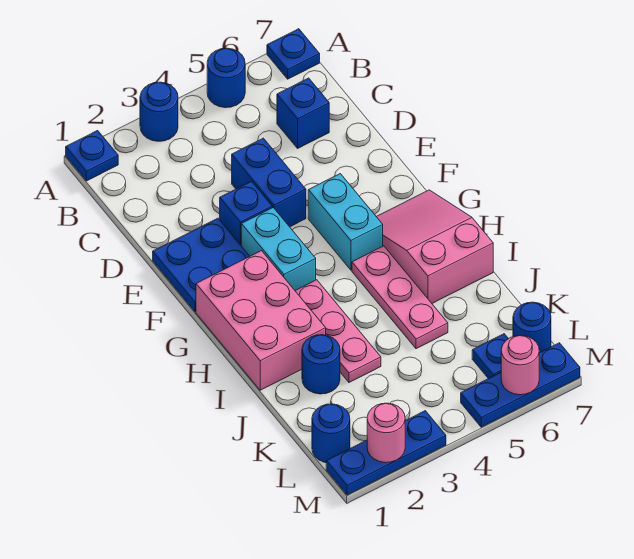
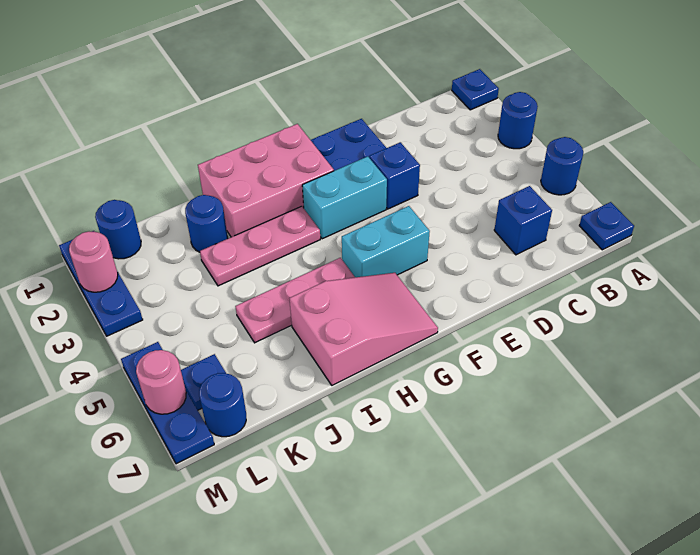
blue brick D4:E4 level 1 -> none

